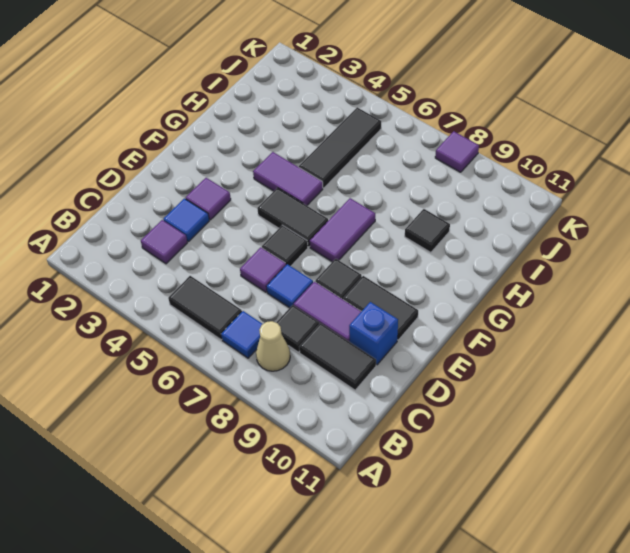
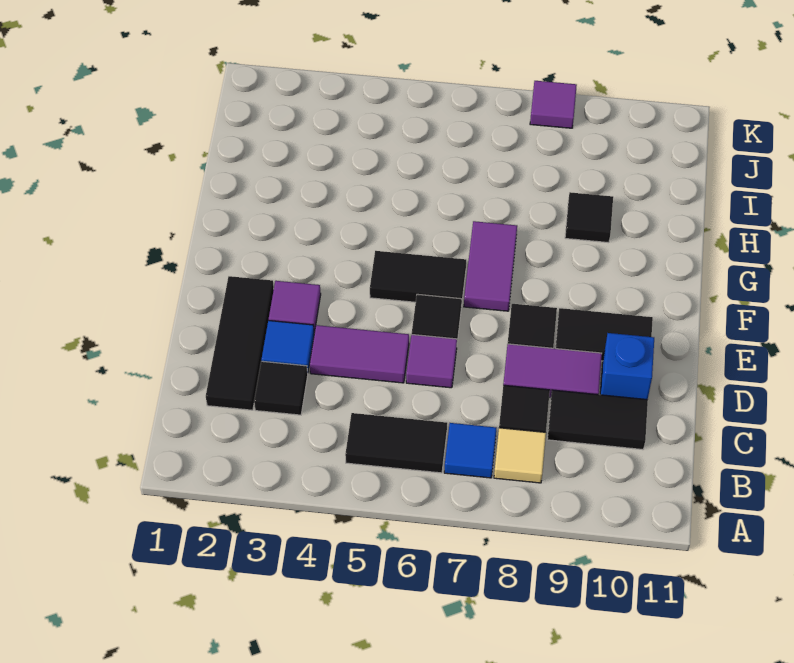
tan cone B8 level 1 -> tan tile B8 level 1
purple tile C3 level 1 -> black tile C3 level 1
blue tile D7 level 1 -> none
purple tile G4:G5 level 1 -> purple tile D4:D5 level 1
black tile H5:J5 level 1 -> black tile C2:E2 level 1

